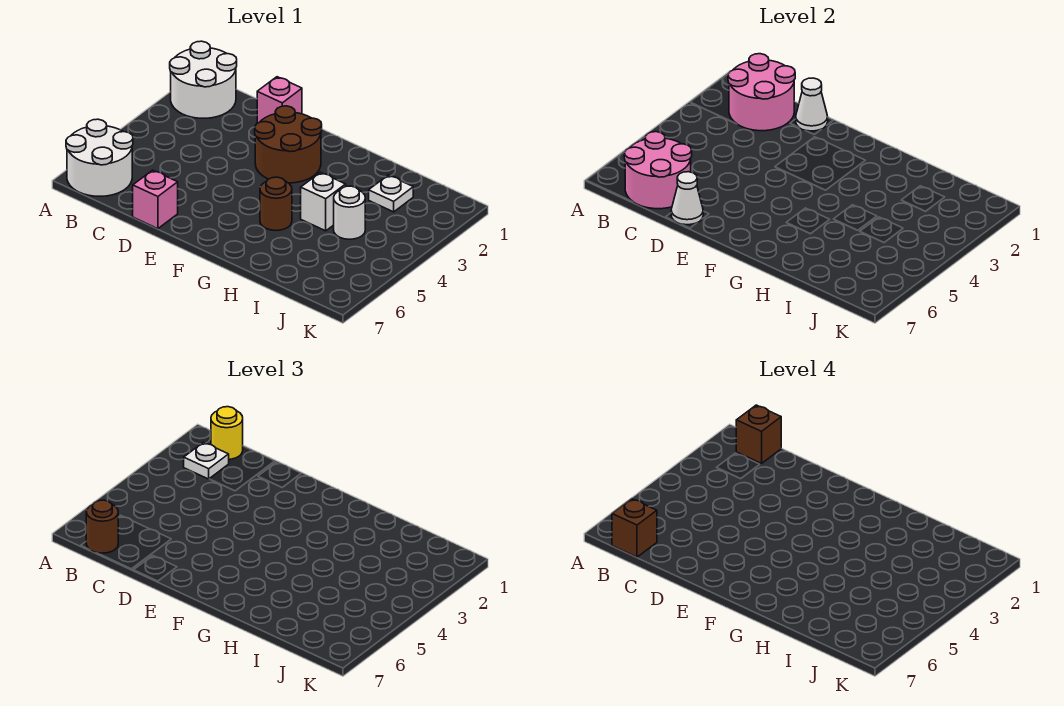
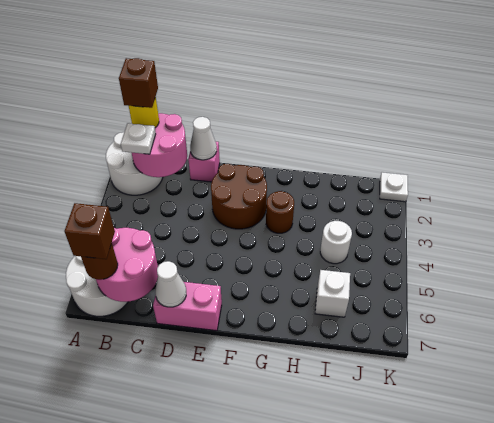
pink brick D7 level 1 -> pink brick D7:E7 level 1
brown round brick G5 level 1 -> brown round brick G3 level 1
white brick H4 level 1 -> white brick I6 level 1
white plate I2 level 1 -> white plate K1 level 1

